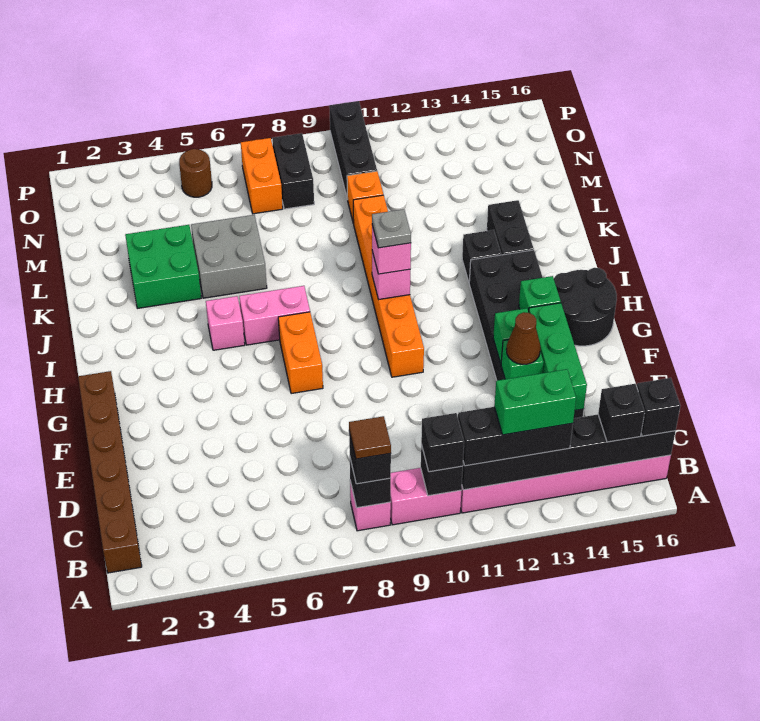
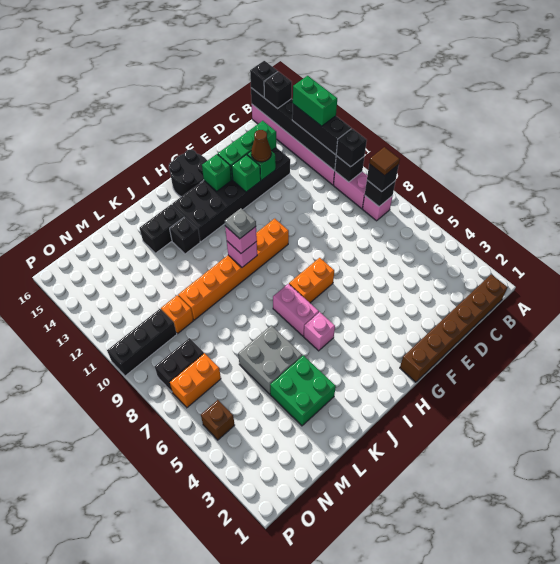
brown round brick O5 level 1 -> brown brick O5 level 1

